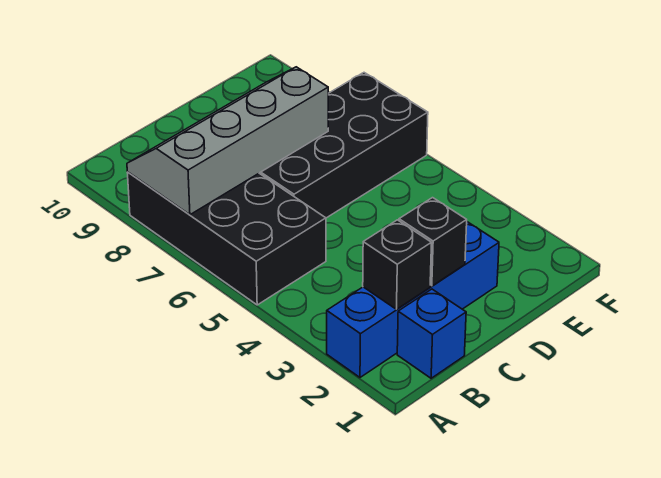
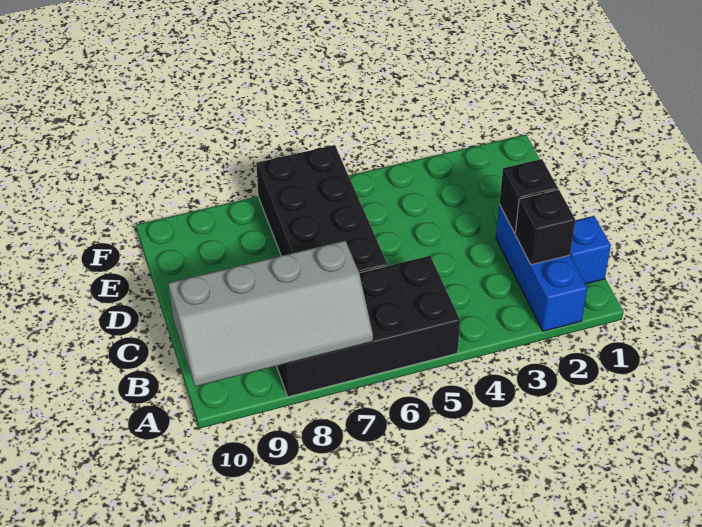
blue brick A2:D2 level 1 -> blue brick A2:C2 level 1
grey slope A7:D8 level 2 top 7 -> grey slope A7:B10 level 2 top B

